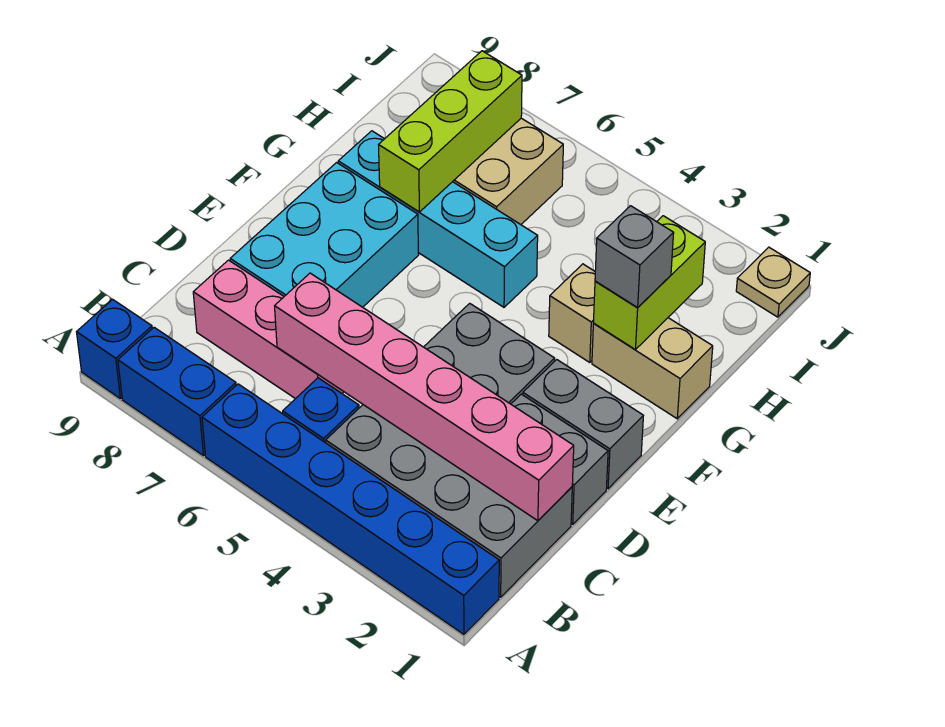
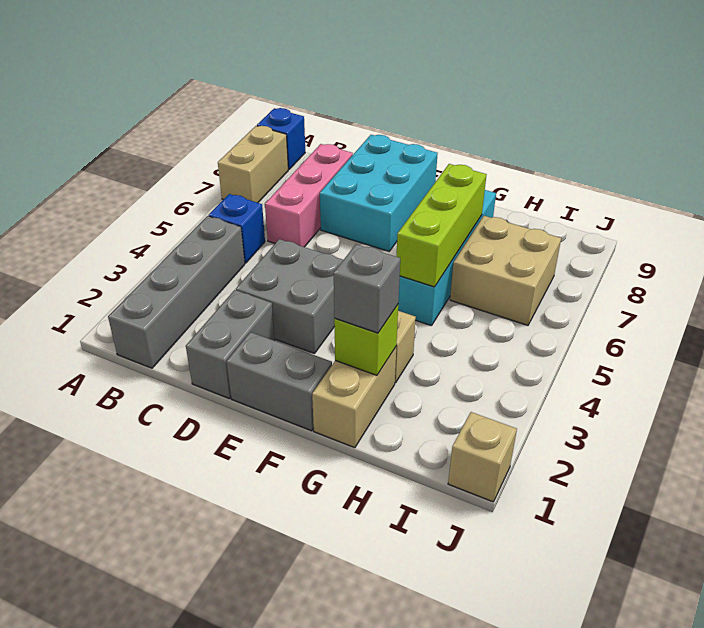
blue brick A1:A6 level 1 -> none
blue brick A7:A8 level 1 -> tan brick A7:A8 level 1
grey brick B1:C4 level 1 -> grey brick B1:B4 level 1
pink brick C1:C6 level 2 -> none
cyan brick D7:F8 level 1 -> cyan brick D7:E9 level 1
grey brick E1:E2 level 1 -> grey brick E1:F1 level 1
lime brick G2:H2 level 2 -> lime brick G2 level 2
lime brick G7:I7 level 2 -> lime brick G5:G7 level 2
tan plate J1 level 1 -> tan brick J1 level 1

